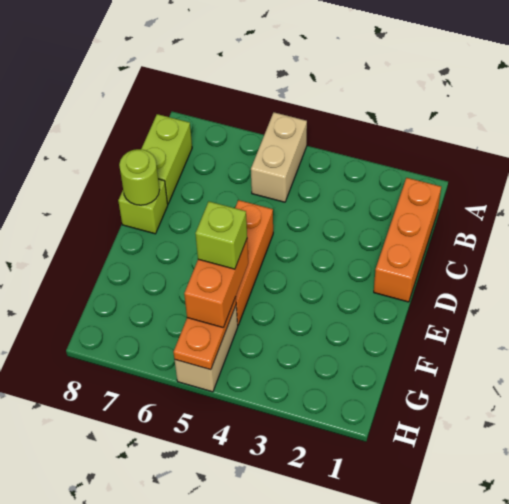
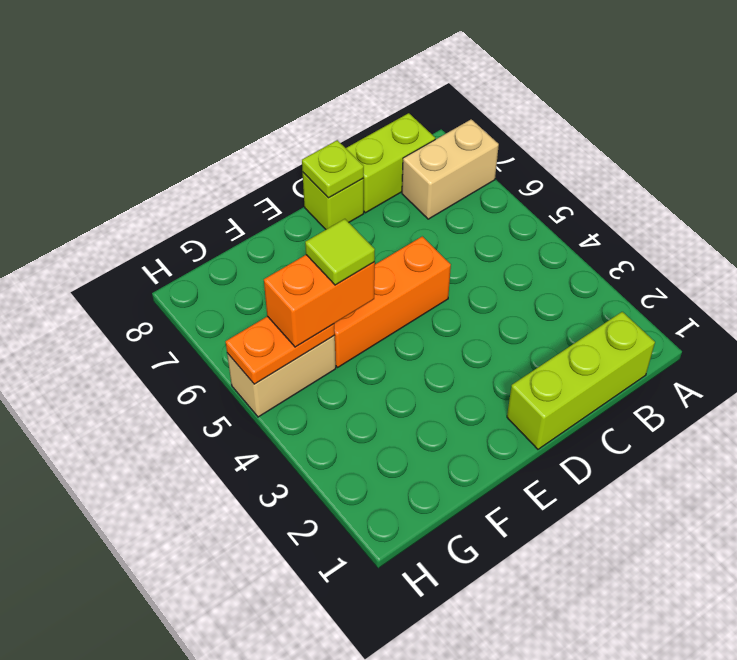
tan brick A5:B5 level 1 -> tan brick A7:B7 level 1
orange brick B1:D1 level 1 -> lime brick B1:D1 level 1
lime round brick D8 level 2 -> lime plate D8 level 2
lime brick F5 level 4 -> lime tile F5 level 4

